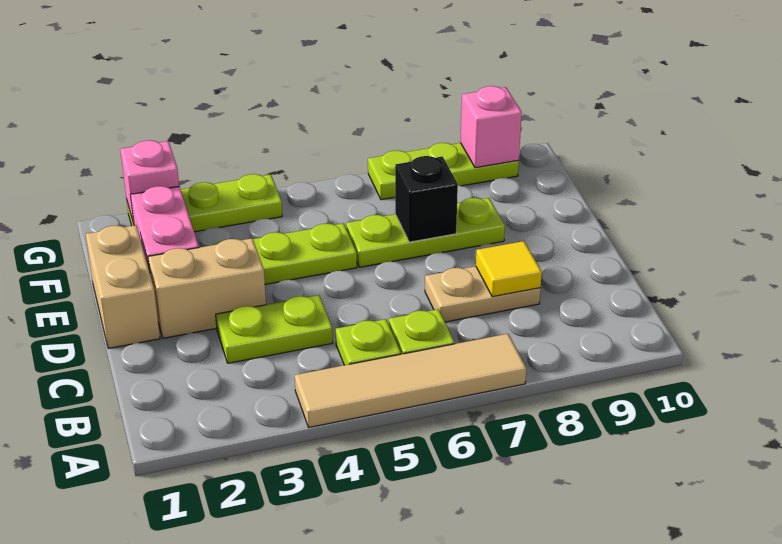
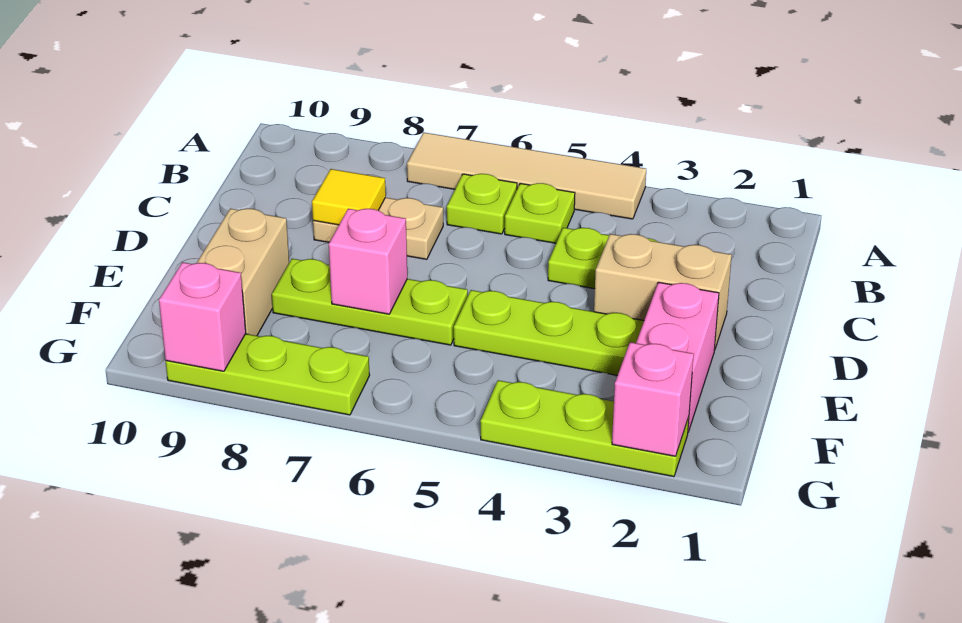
tan brick D1:E1 level 1 -> tan brick E9:F9 level 1
black brick E7 level 2 -> pink brick E7 level 2

